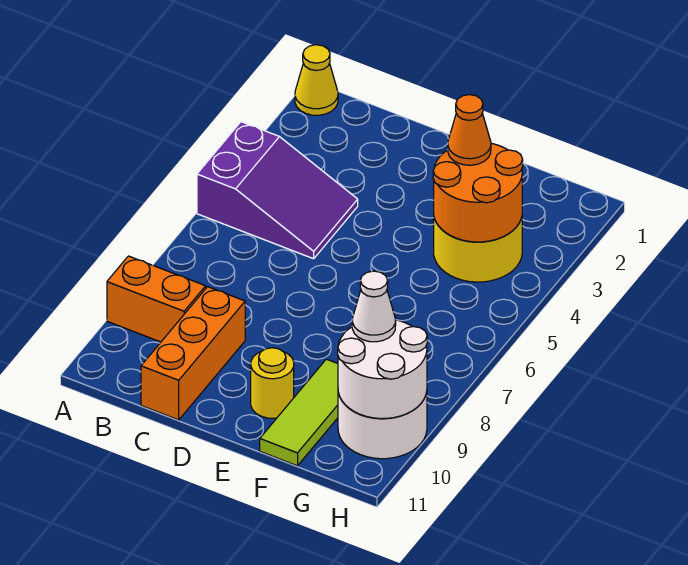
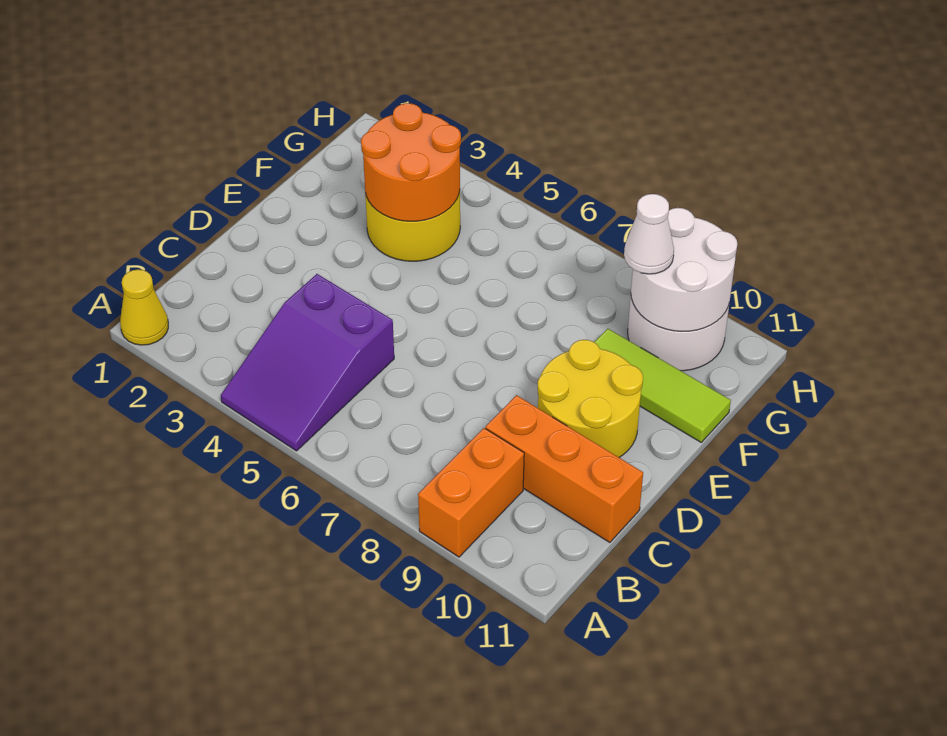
purple slope A4:C5 level 1 top A -> purple slope A4:C5 level 1 top C
yellow round brick E10 level 1 -> yellow round brick D9:E10 level 1
orange cone F3 level 3 -> none

